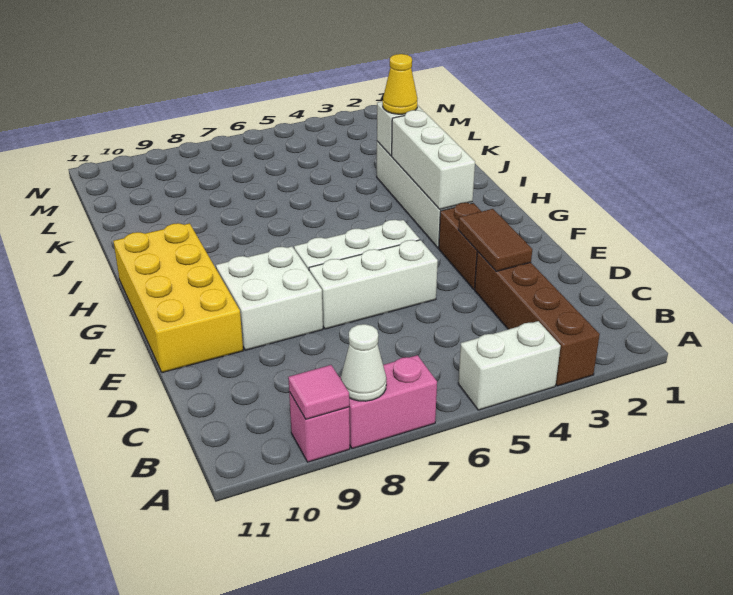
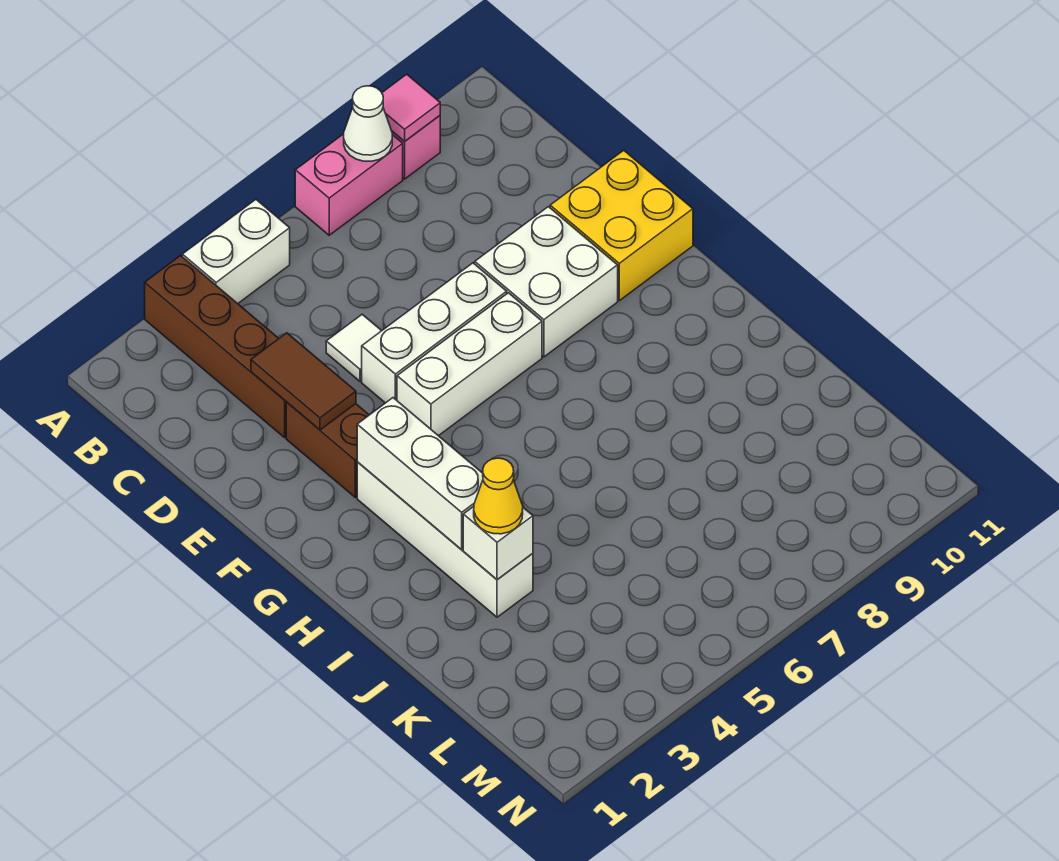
none -> white tile D5 level 1
yellow brick E10:H11 level 1 -> yellow brick E10:F11 level 1

